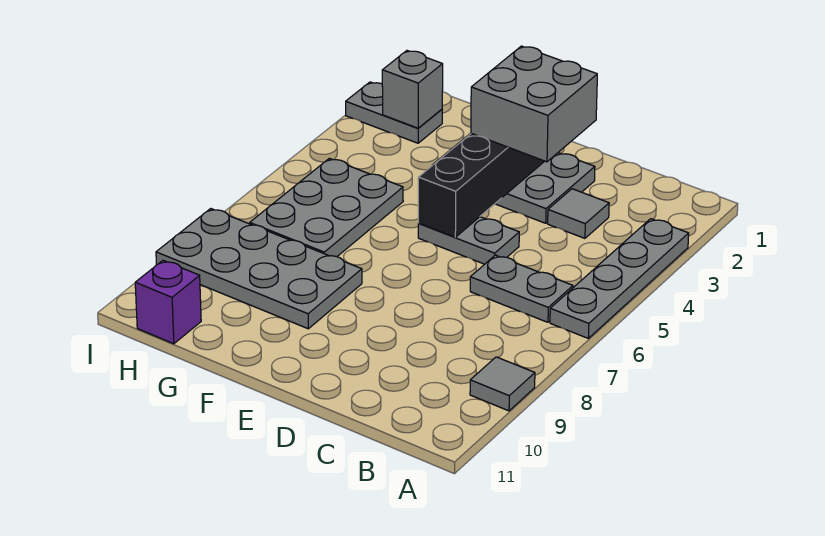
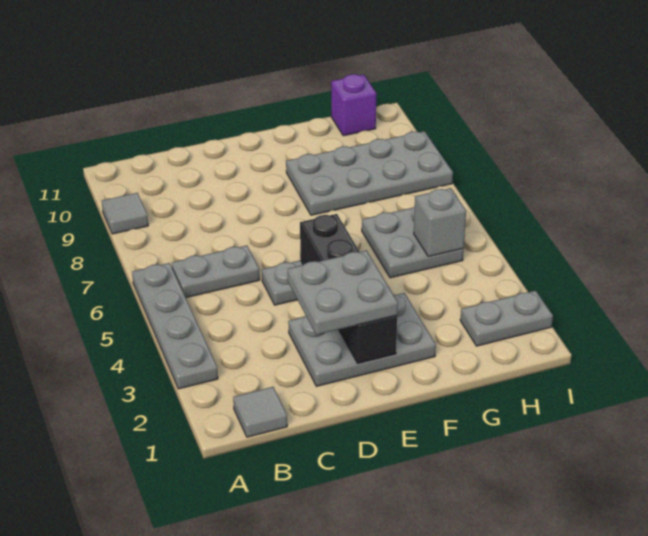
grey tile C3 level 1 -> grey tile B1 level 1
grey brick D2:E3 level 3 -> grey plate D2:E3 level 3
grey plate G5:H7 level 1 -> grey plate G5:H6 level 1
grey brick H2 level 2 -> grey brick H5 level 2

